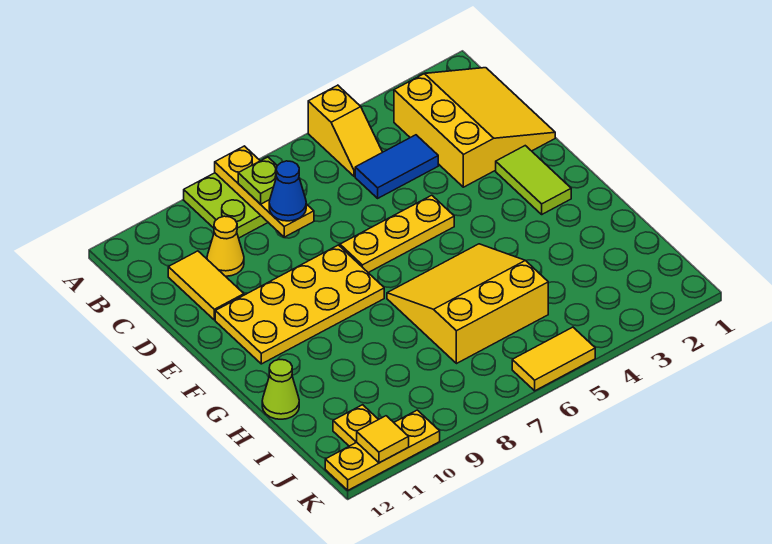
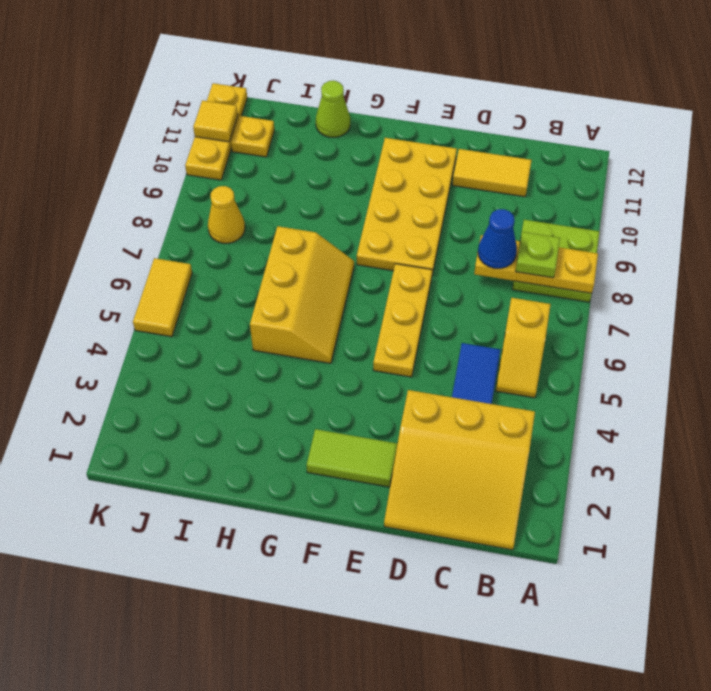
yellow slope A5:B5 level 1 top A -> yellow slope B5:B6 level 1 top 6
yellow cone C10 level 1 -> yellow cone J8 level 1
yellow slope G5:I7 level 1 top I -> yellow slope G5:H7 level 1 top H

